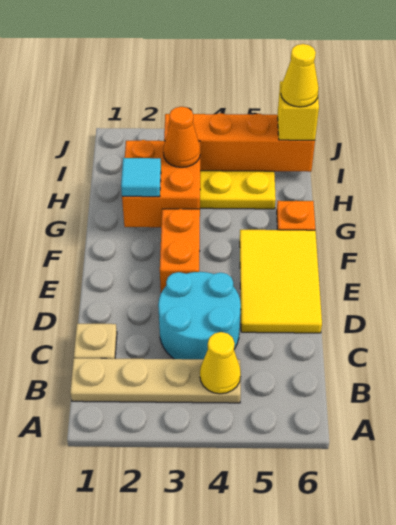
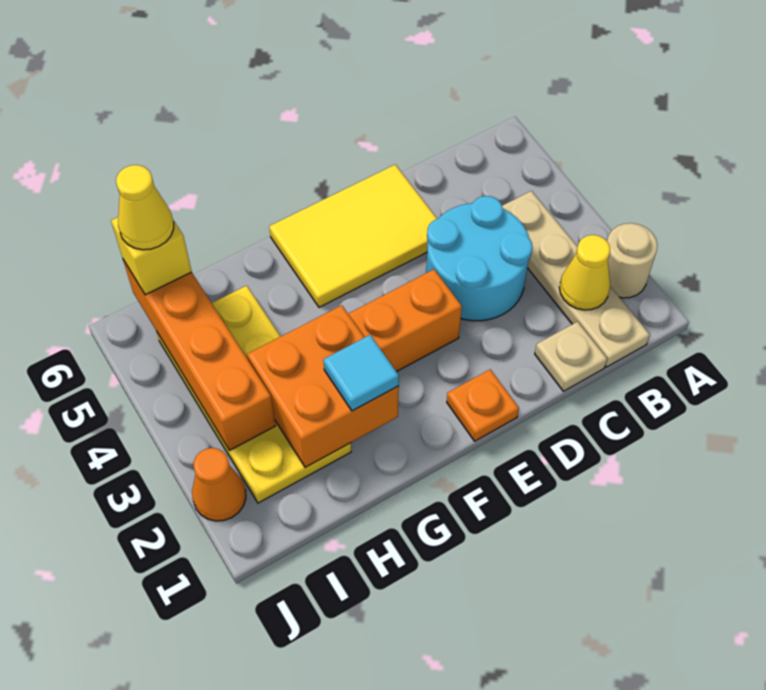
none -> tan round brick A2 level 1
yellow cone B4 level 2 -> yellow cone B2 level 2
orange plate G6 level 1 -> orange plate E1 level 1
orange cone H3 level 3 -> orange cone J2 level 1

